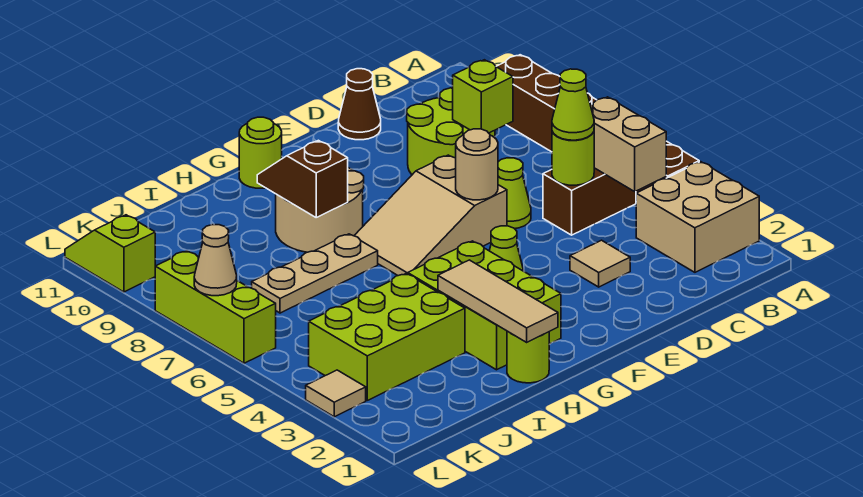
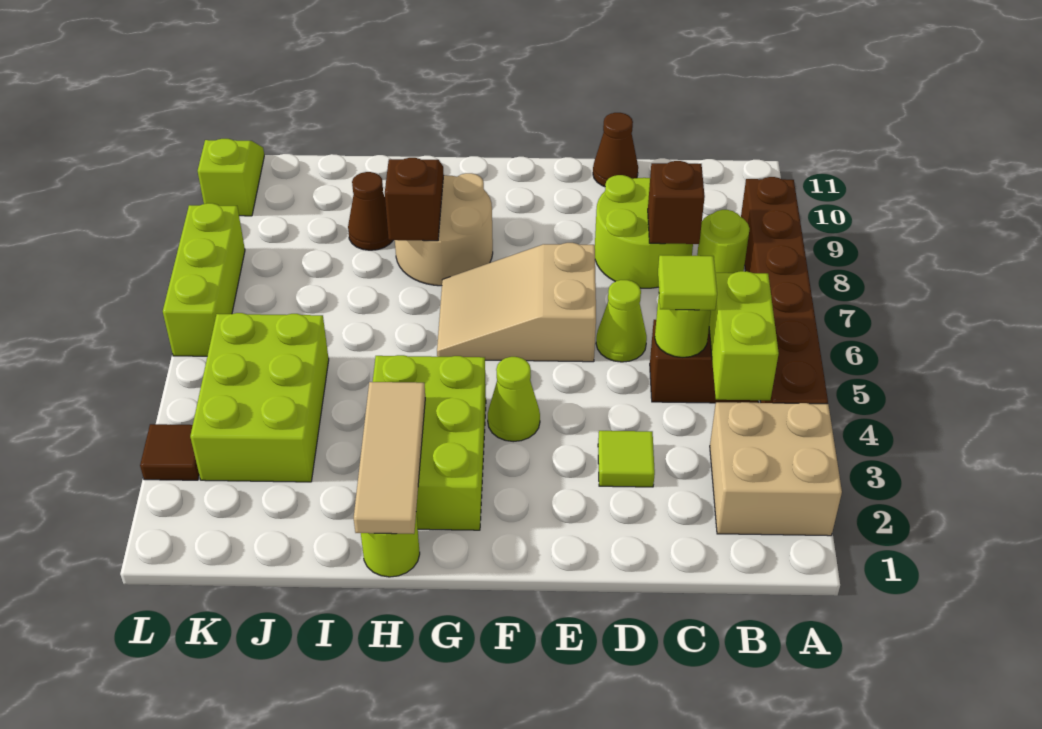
tan brick B4:B5 level 2 -> lime brick B4:B5 level 2
lime cone C5 level 3 -> lime tile C5 level 3
lime brick C8 level 2 -> brown brick C8 level 2
tan tile D3 level 1 -> lime tile D3 level 1
tan round brick E6 level 2 -> none
lime round brick G11 level 1 -> lime round brick B8 level 1
tan plate H7:J7 level 1 -> none
lime brick I3:K4 level 1 -> lime brick J3:K5 level 1
none -> brown cone I9 level 1
tan tile L3 level 1 -> brown tile L3 level 1
tan cone L7 level 2 -> none

